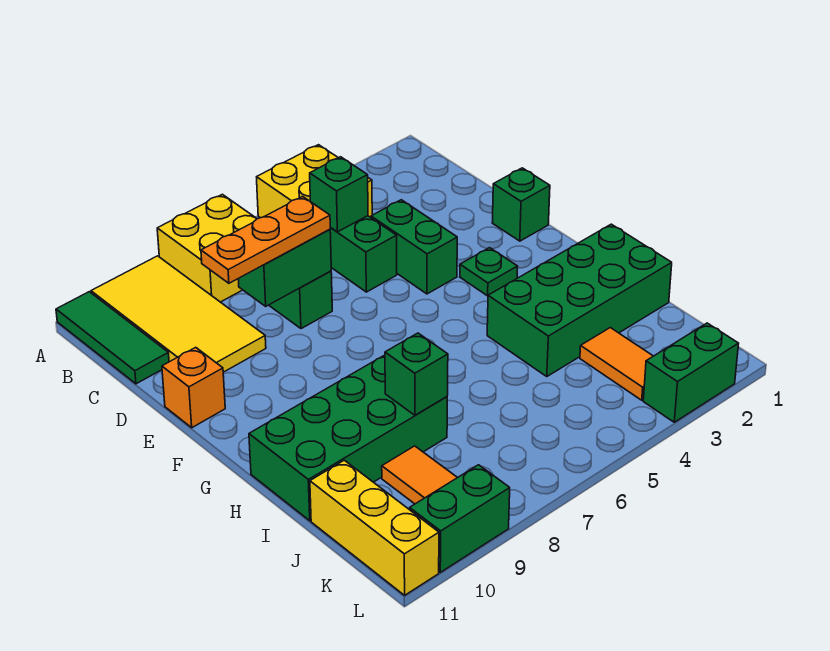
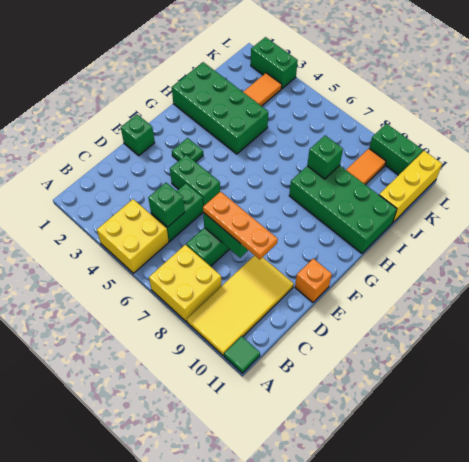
green tile A11:C11 level 1 -> green tile A11 level 1
green brick D4:E4 level 1 -> green brick E4:E5 level 1

